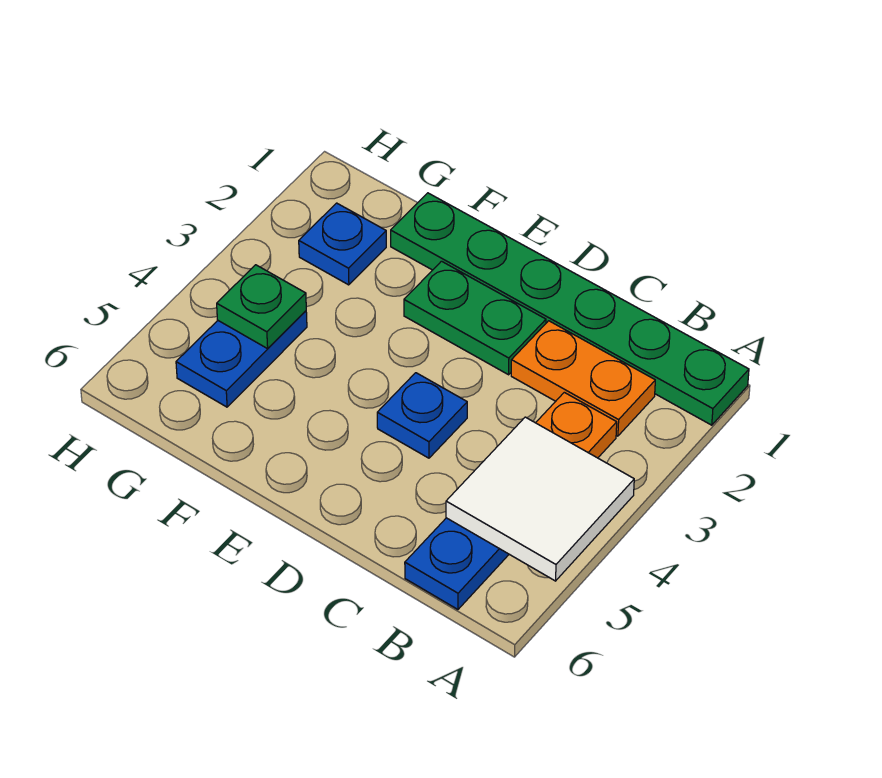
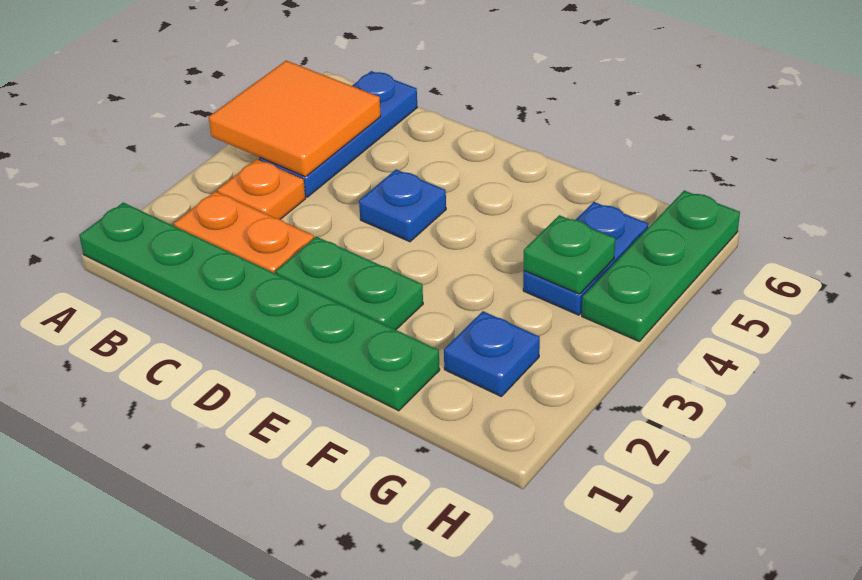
white tile A4:B5 level 2 -> orange tile A4:B5 level 2
none -> green plate H4:H6 level 1

